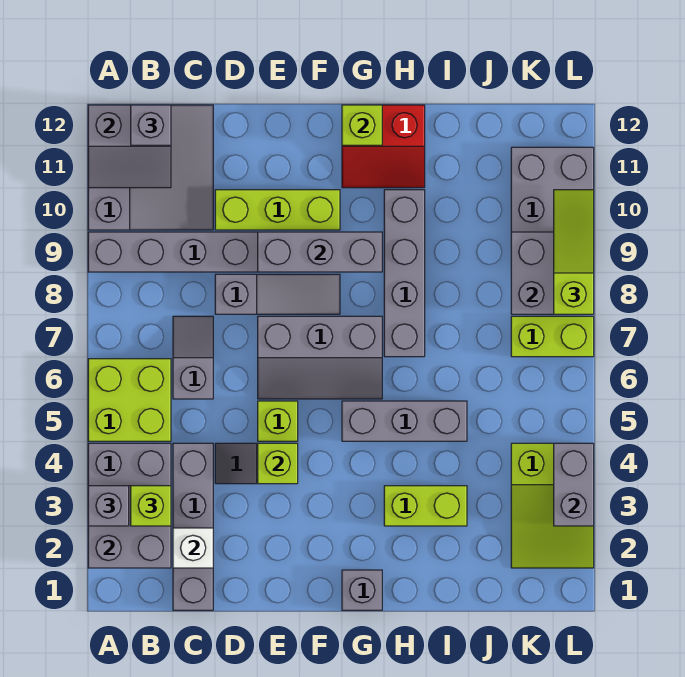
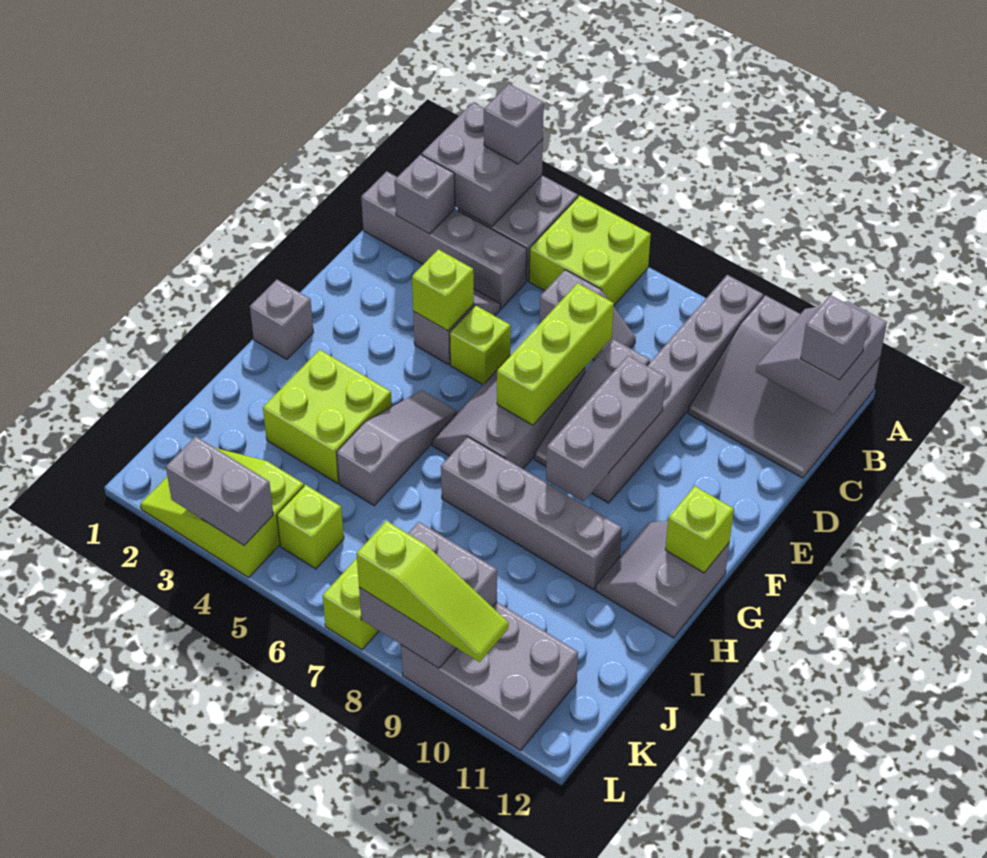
lime brick B3 level 3 -> lime brick K5 level 1
white brick C2 level 2 -> grey brick C2 level 2
lime brick D10:F10 level 1 -> lime brick D7:F7 level 2
grey brick G5:I5 level 1 -> grey slope G5:I5 level 1 top I
red slope G11:H12 level 1 top 12 -> grey slope G11:H12 level 1 top 12
lime brick H3:I3 level 1 -> lime brick H3:I4 level 1

